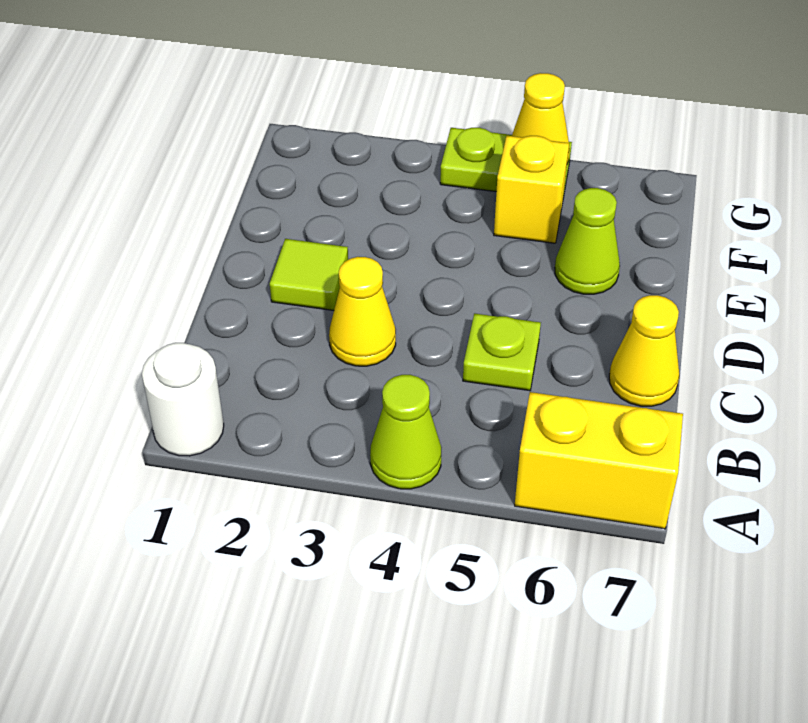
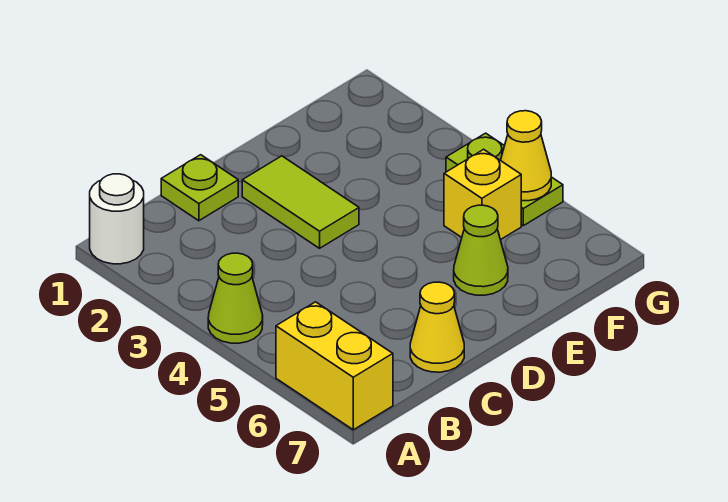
yellow cone C3 level 1 -> none
lime plate C5 level 1 -> lime plate C1 level 1
lime tile D2 level 1 -> lime tile D2:D3 level 1

